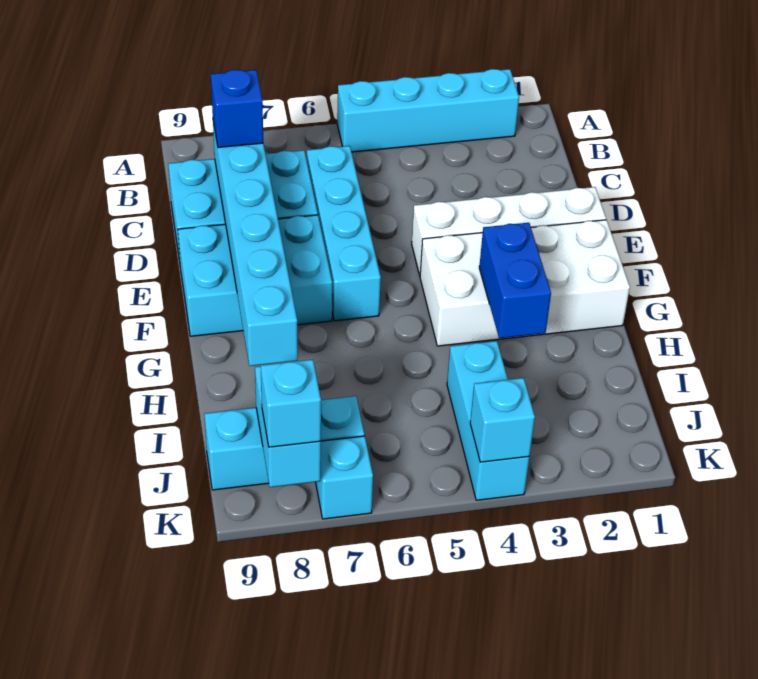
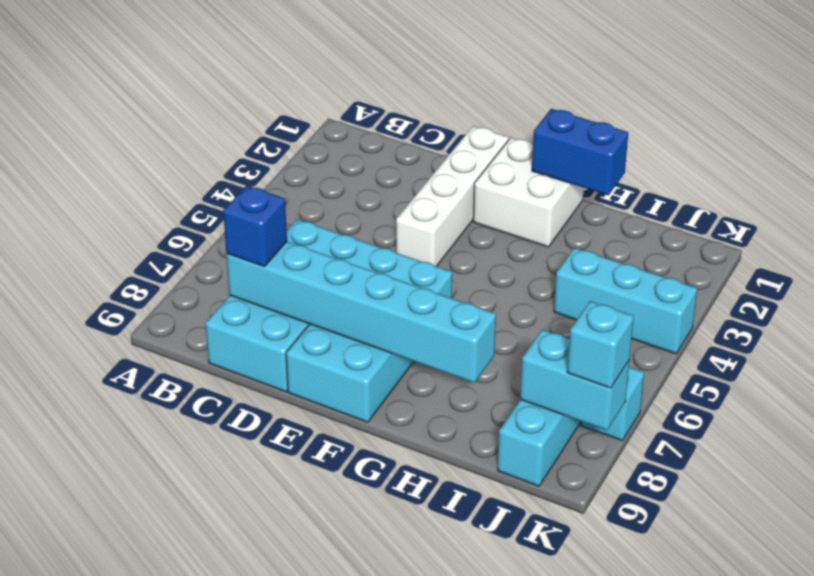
cyan brick A2:A5 level 1 -> none
white brick F1:G4 level 1 -> white brick F1:G2 level 1
blue brick G3:H3 level 2 -> blue brick G1:H1 level 2
cyan brick K4 level 2 -> none

